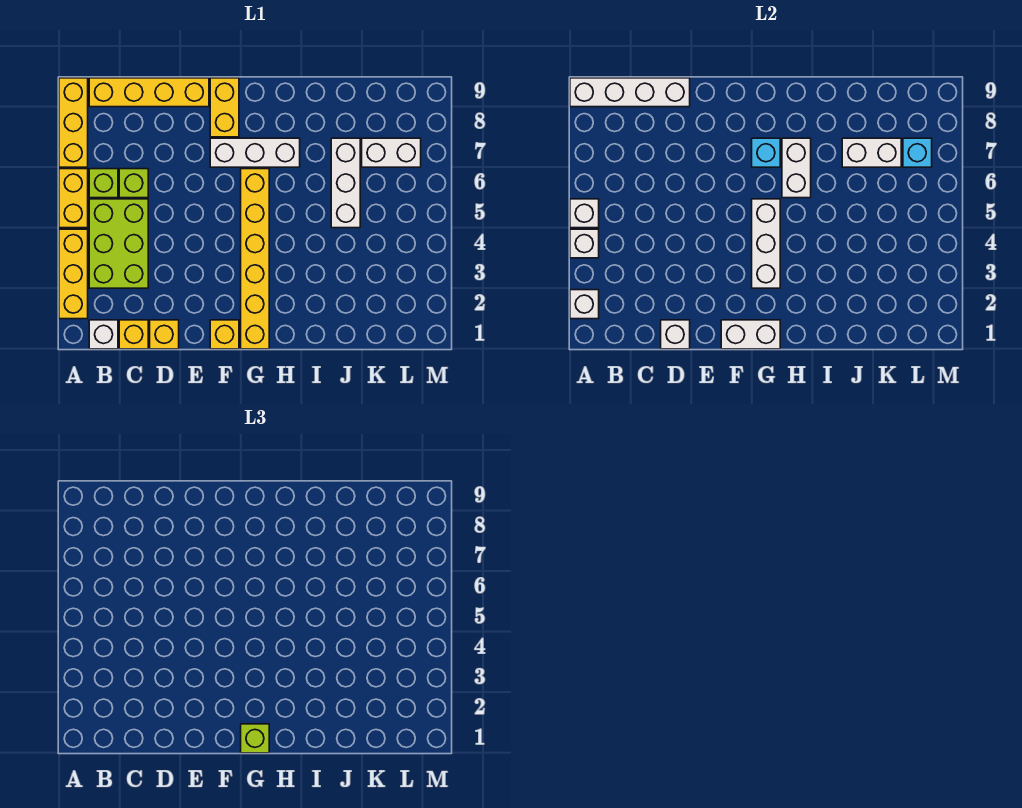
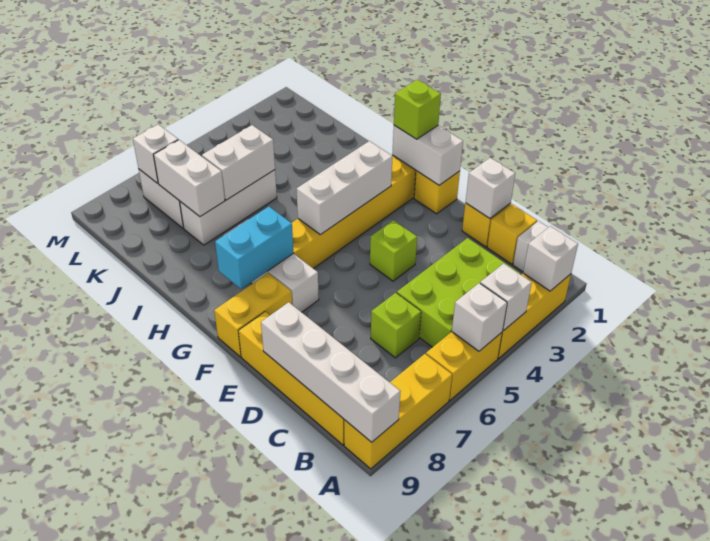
lime brick B6 level 1 -> lime brick E4 level 1
cyan brick G7 level 2 -> cyan brick G7:G8 level 2
white brick H6:H7 level 2 -> white brick J5:J6 level 2
cyan brick L7 level 2 -> white brick L7 level 2

